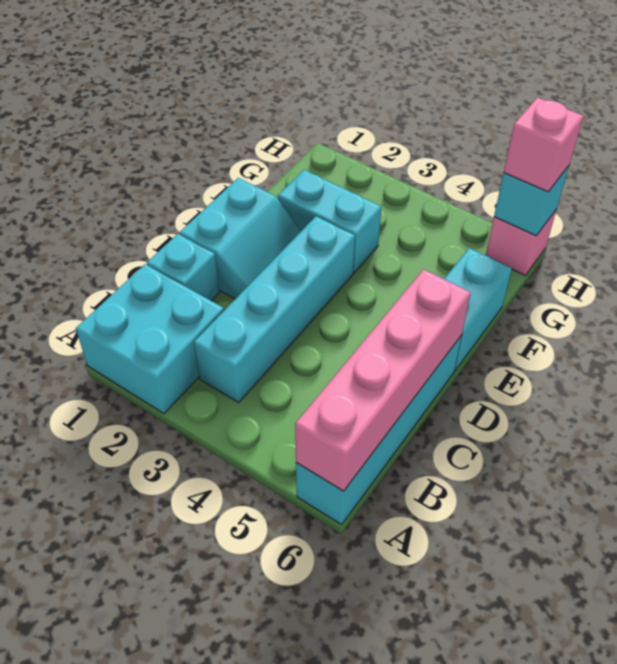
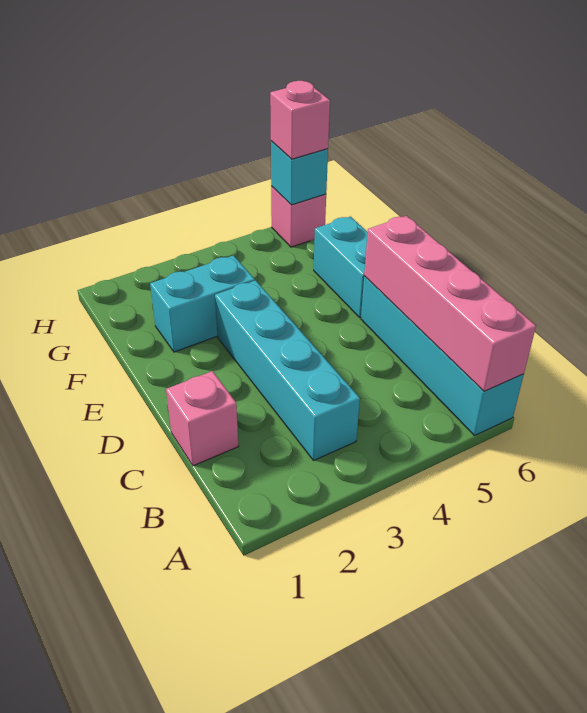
cyan brick A1:B2 level 1 -> none
cyan brick C1 level 1 -> pink brick C1 level 1
cyan slope D1:E2 level 1 top 1 -> none

